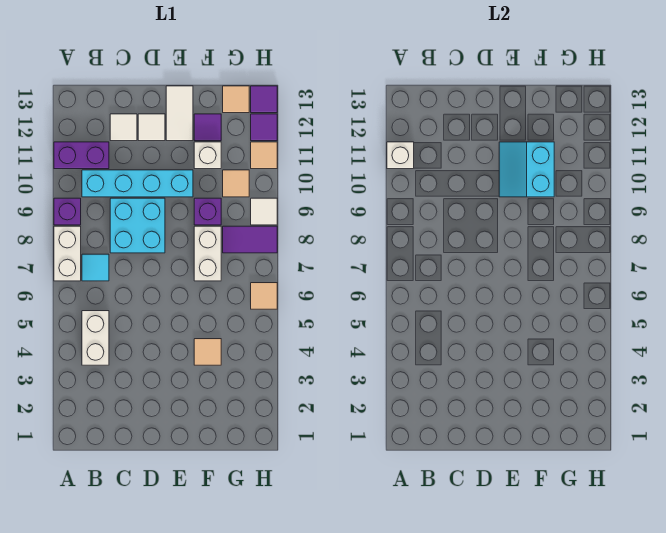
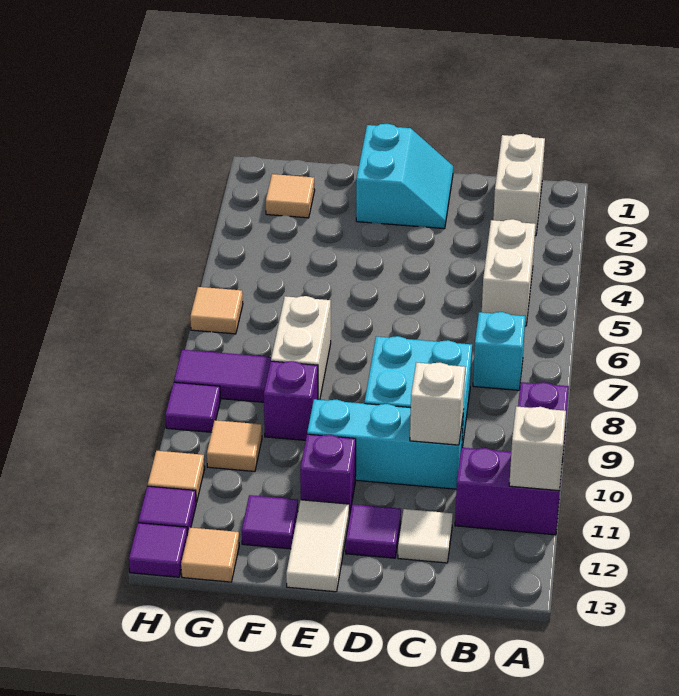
white brick A7:A8 level 1 -> white brick B1:B2 level 1
cyan tile B7 level 1 -> cyan brick B7 level 1
cyan brick B10:E10 level 1 -> cyan brick C10:E10 level 1
white tile D12 level 1 -> purple tile D12 level 1
cyan slope E10:F11 level 2 top F -> cyan slope D1:E2 level 1 top E
none -> purple brick E11 level 1
tan tile F4 level 1 -> tan tile G2 level 1
white brick F11 level 1 -> white brick C10 level 2
white tile H9 level 1 -> purple tile H9 level 1

